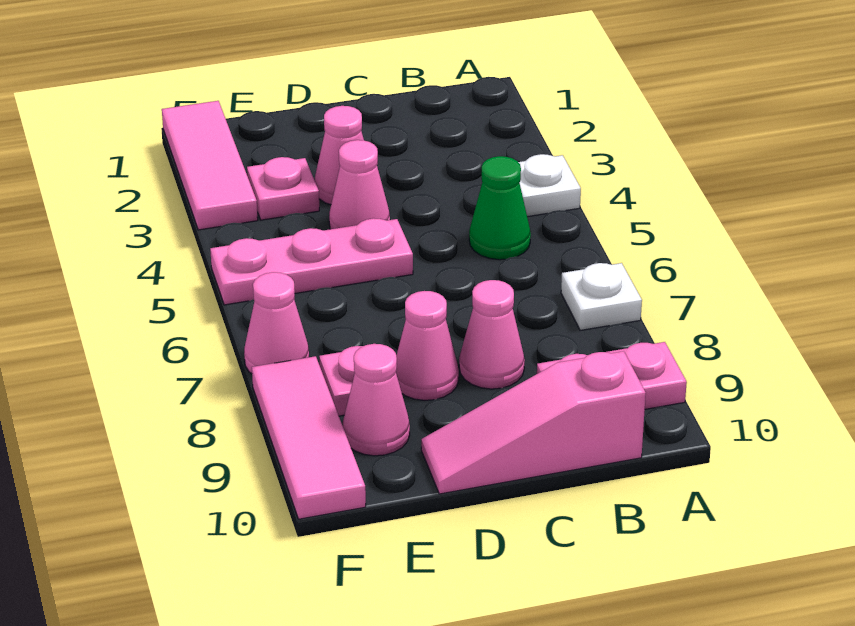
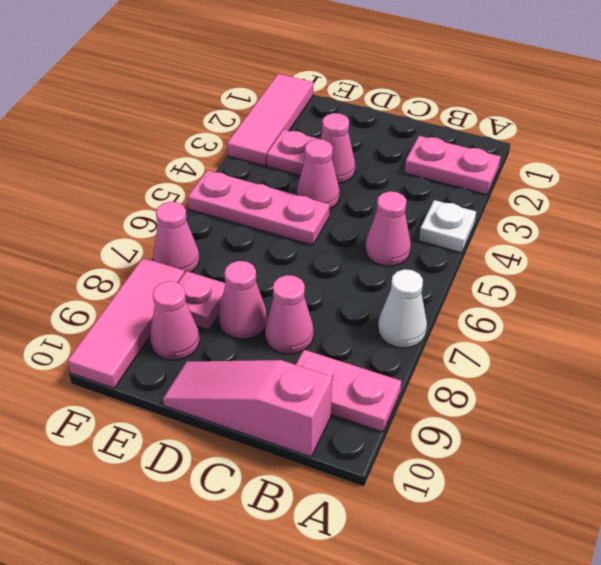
none -> pink plate A2:B2 level 1
white plate A7 level 1 -> white cone A7 level 1
green cone B5 level 1 -> pink cone B5 level 1

